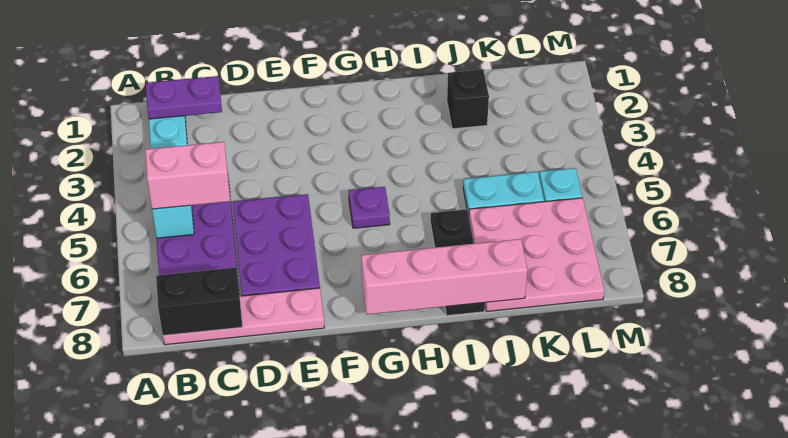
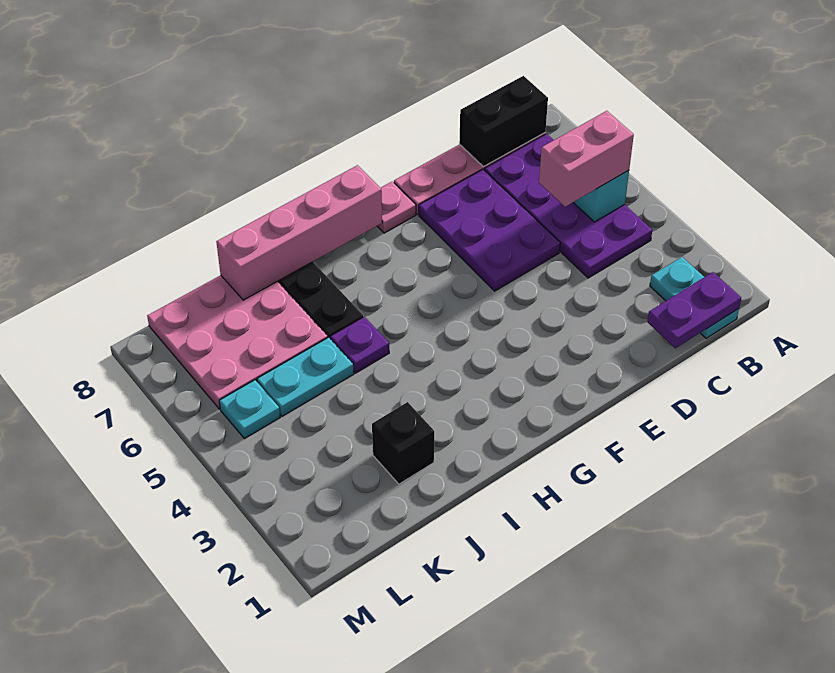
none -> pink plate F8 level 1
purple plate G5 level 1 -> purple plate I5 level 1

